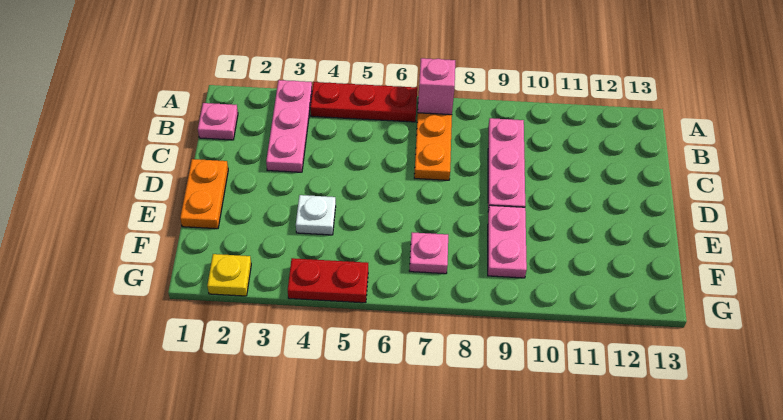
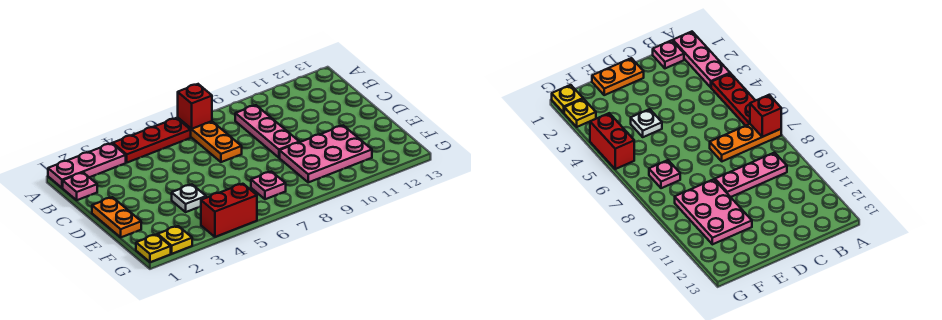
pink plate A3:C3 level 1 -> pink plate A1:A3 level 1
pink brick A7 level 2 -> red brick A7 level 2
pink plate E9:F9 level 1 -> pink plate E9:F11 level 1
none -> yellow plate G1 level 1
red plate G4:G5 level 1 -> red brick G4:G5 level 1

